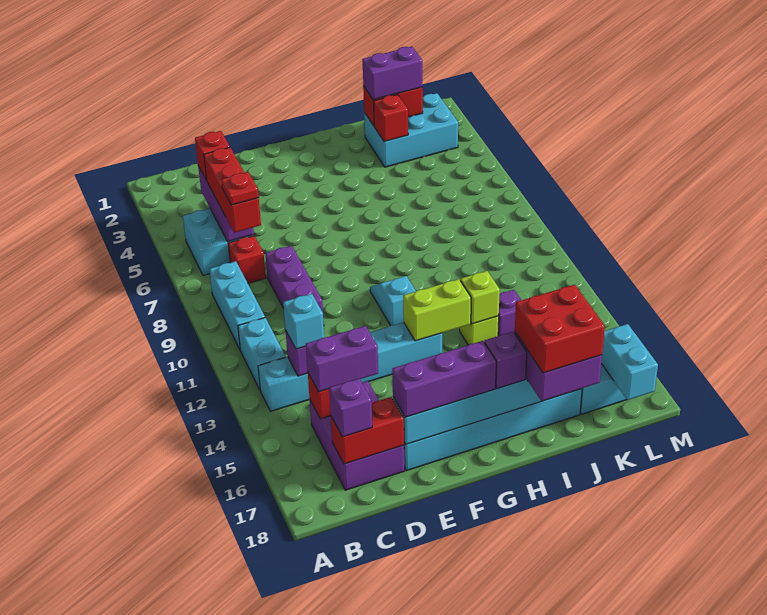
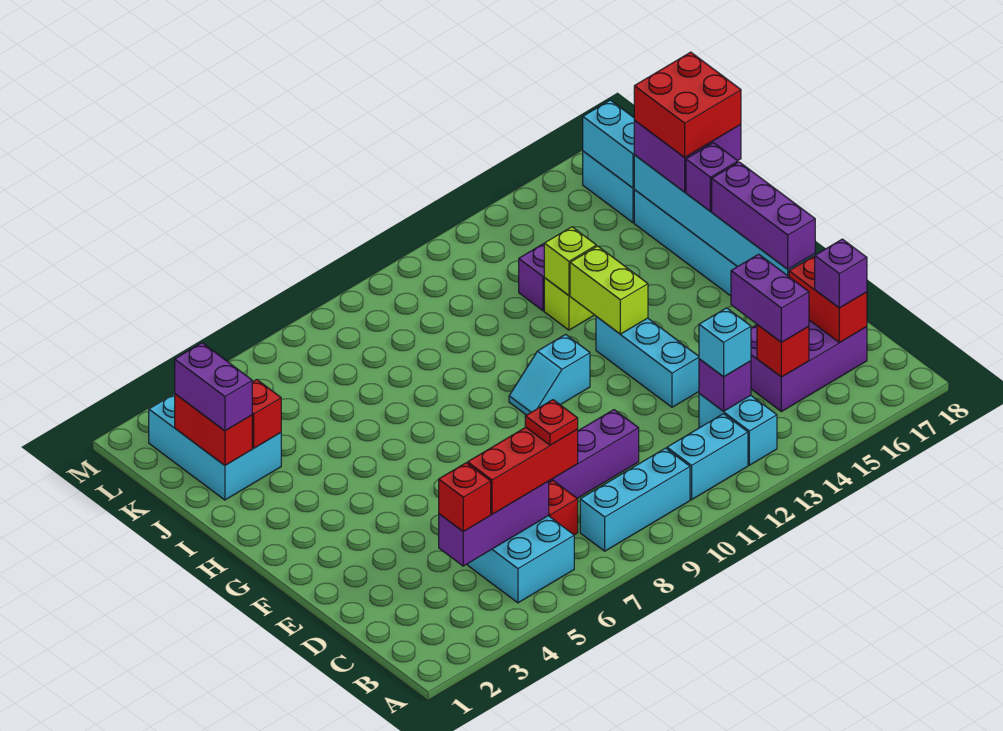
cyan brick L17:L18 level 2 -> cyan brick K17:L17 level 2

